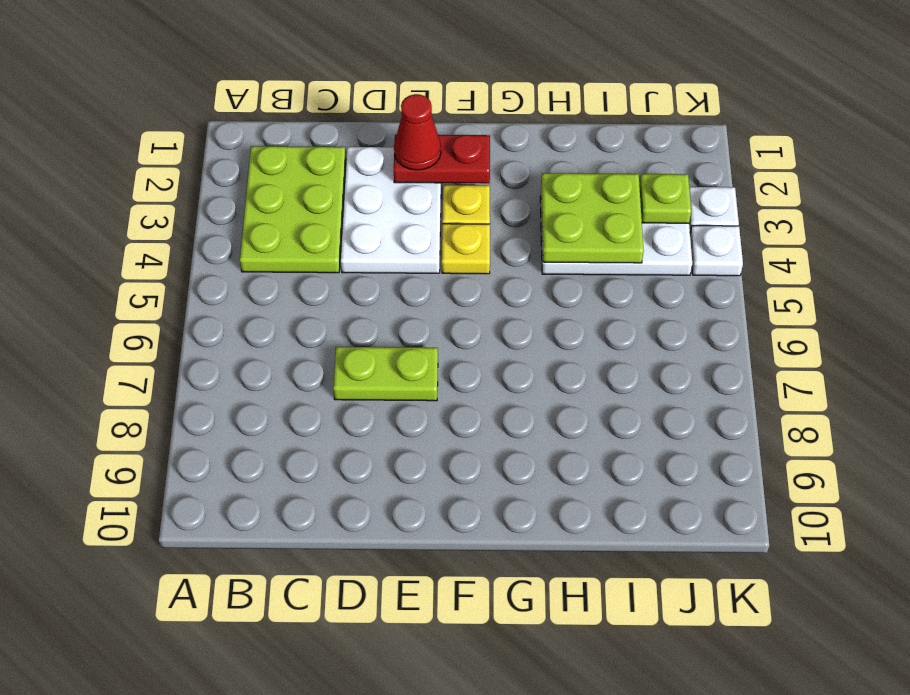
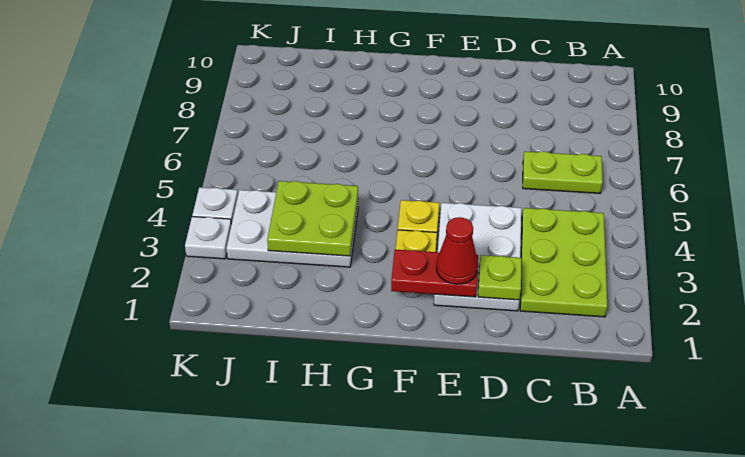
lime plate D7:E7 level 1 -> lime plate B6:C6 level 1
lime plate J3 level 2 -> lime plate D2 level 2

